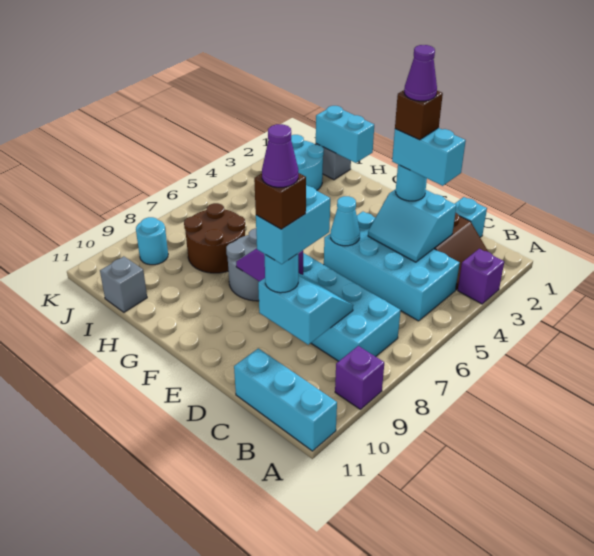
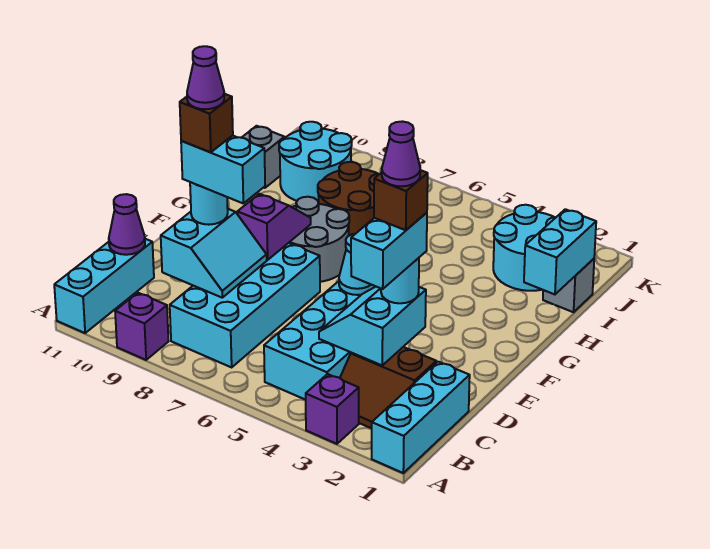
cyan brick C1 level 1 -> cyan brick A1:C1 level 1
none -> purple cone C11 level 2
cyan round brick J9 level 1 -> cyan round brick I9:J10 level 1

